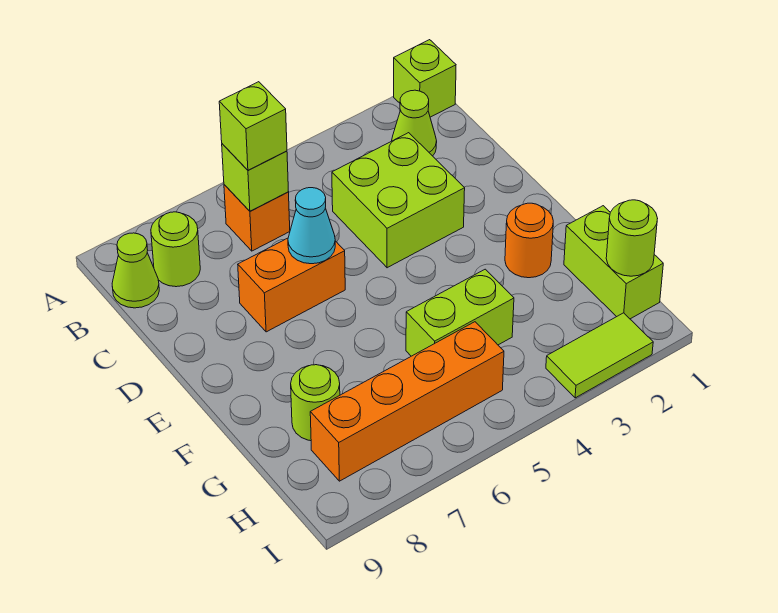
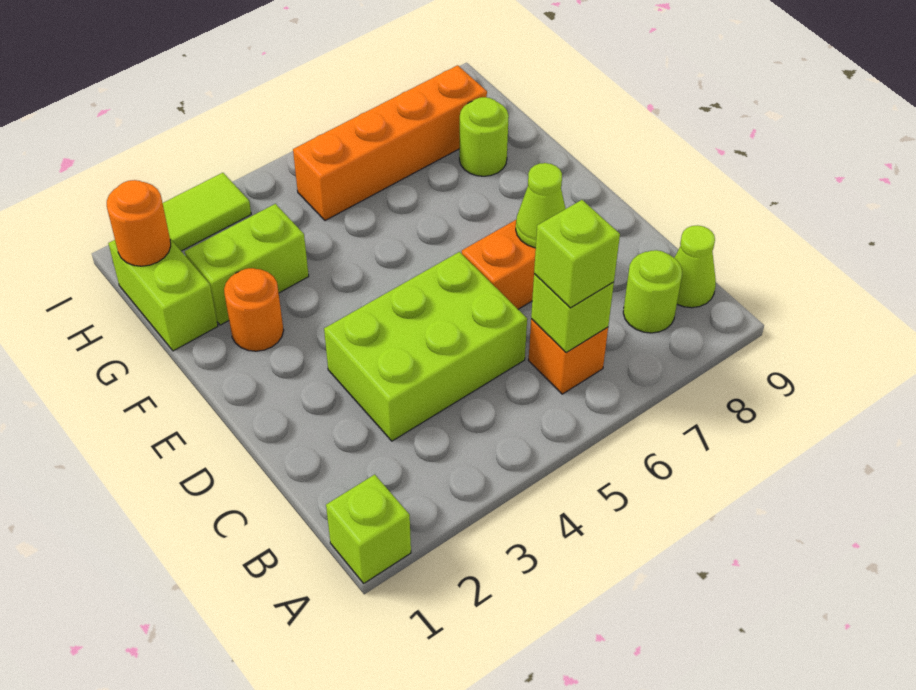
lime cone B2 level 1 -> lime cone D7 level 2
lime brick C3:D4 level 1 -> lime brick C3:D5 level 1
cyan cone D6 level 2 -> none
lime brick G4:G5 level 1 -> lime brick G2:G3 level 1
lime round brick H1 level 2 -> orange round brick H1 level 2

